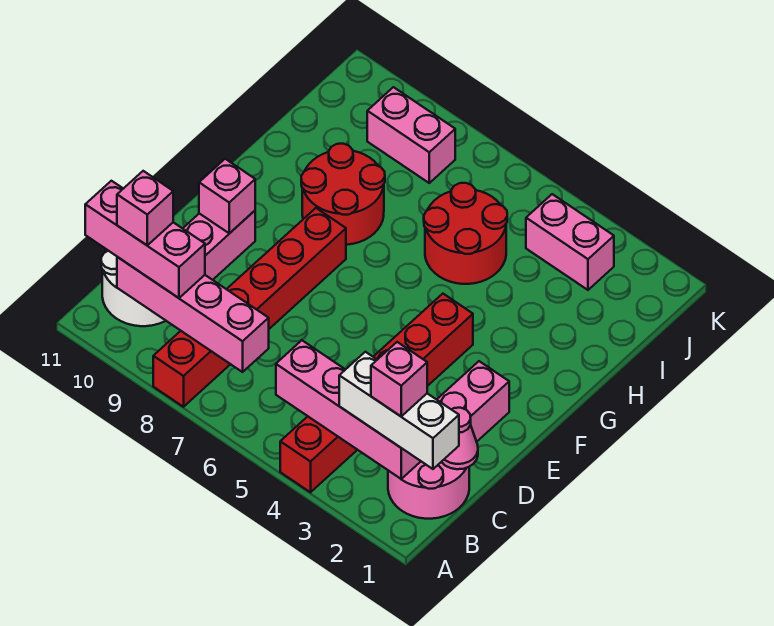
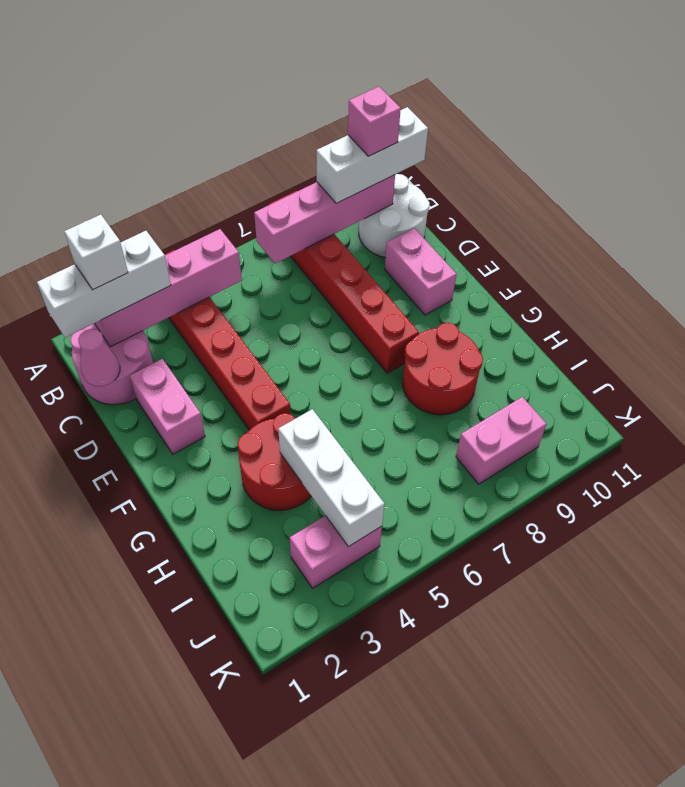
pink brick B2 level 4 -> white brick B2 level 4
pink brick B9:B11 level 3 -> white brick B9:B11 level 3
pink brick E10 level 2 -> none
none -> white brick H4:J4 level 2
red round brick H5:I6 level 1 -> red round brick G3:H4 level 1

